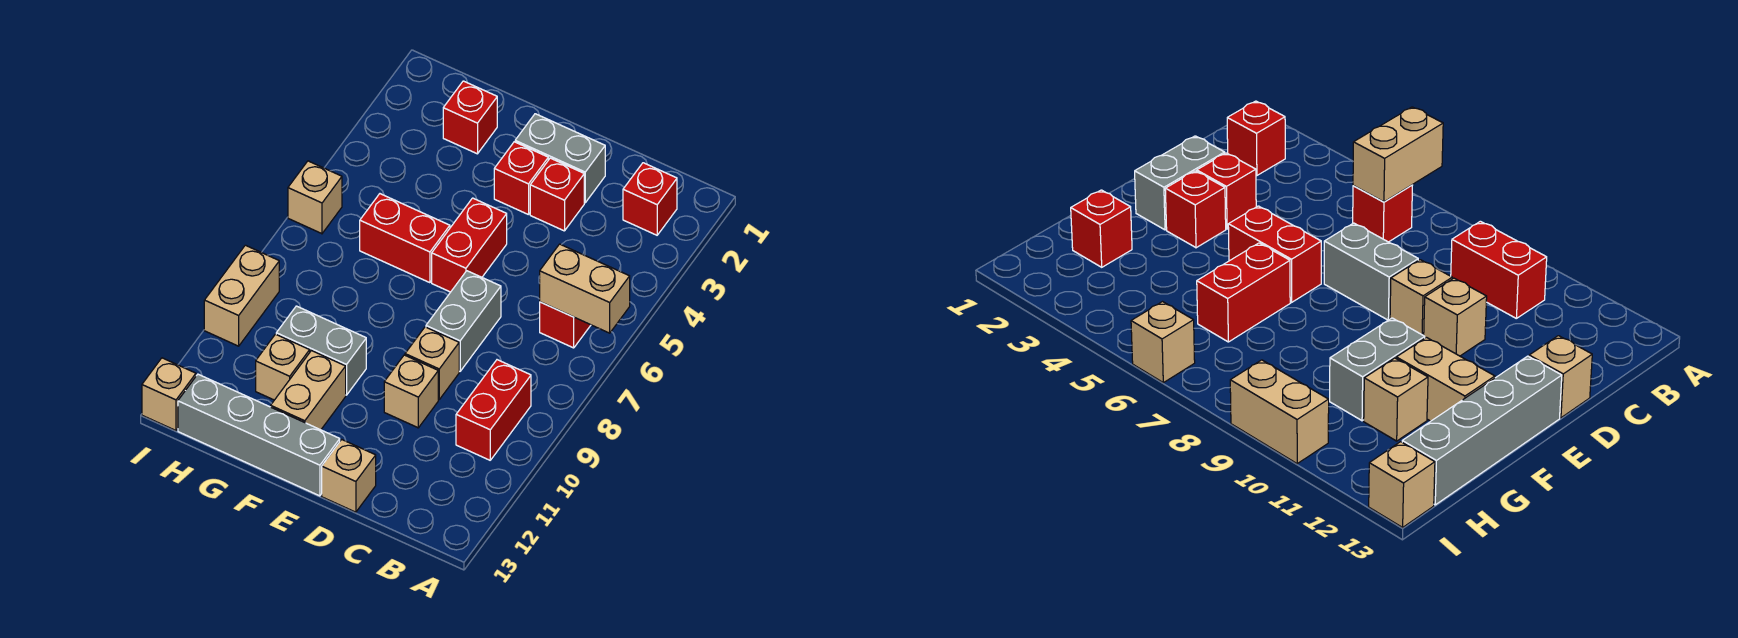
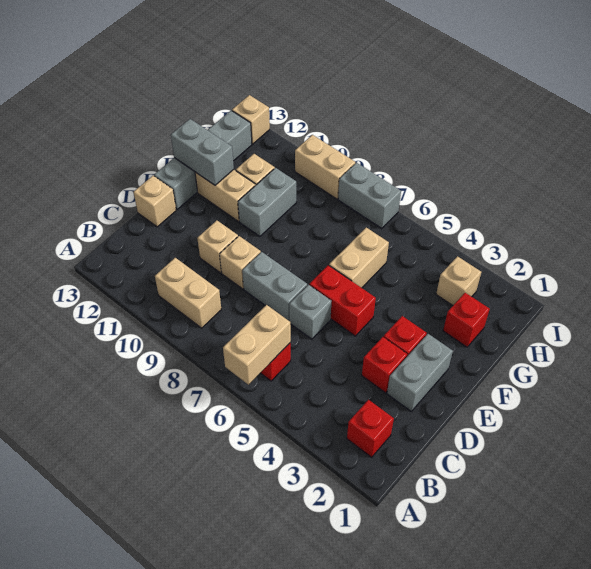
red brick B9:B10 level 1 -> tan brick B9:B10 level 1
none -> grey brick D6 level 1
red brick F6:G6 level 1 -> tan brick F6:G6 level 1
none -> grey brick F12:F13 level 2
tan brick I6 level 1 -> tan brick H3 level 1
none -> grey brick I7:I8 level 1

